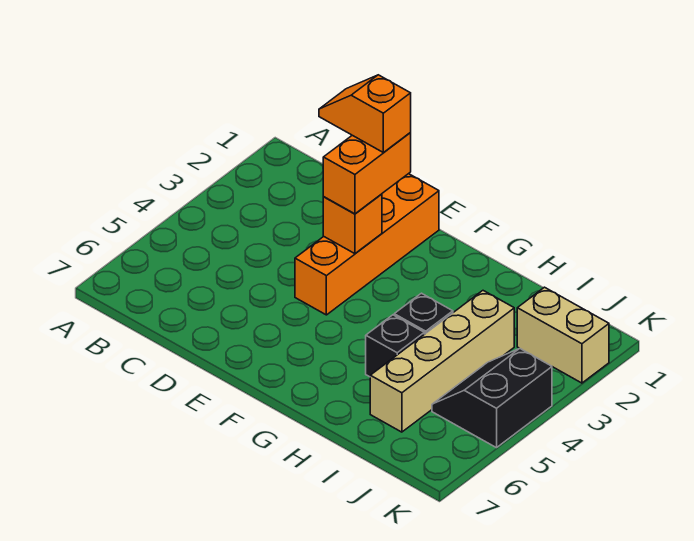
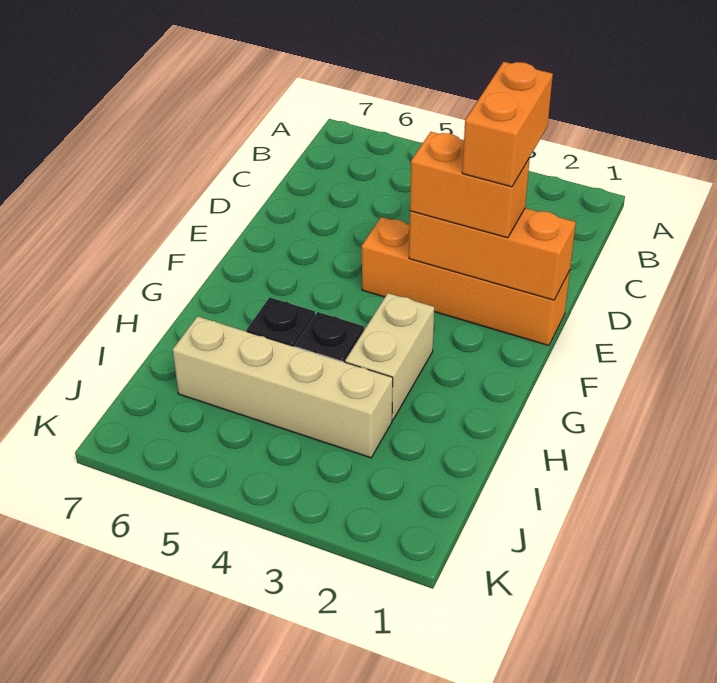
orange slope D2:E2 level 4 top E -> orange brick D2:E2 level 4
orange brick E3 level 2 -> orange brick E1:E3 level 2
tan brick J2:K2 level 1 -> tan brick G3:H3 level 1
black slope J4:K5 level 1 top K -> none

